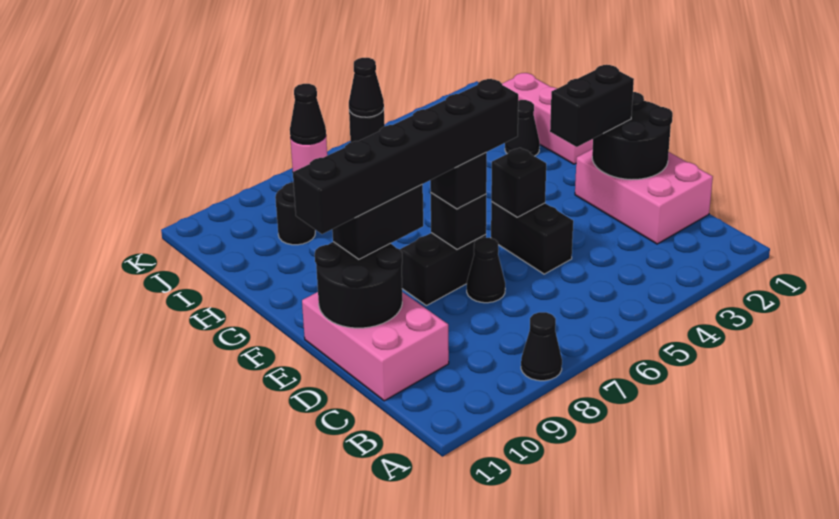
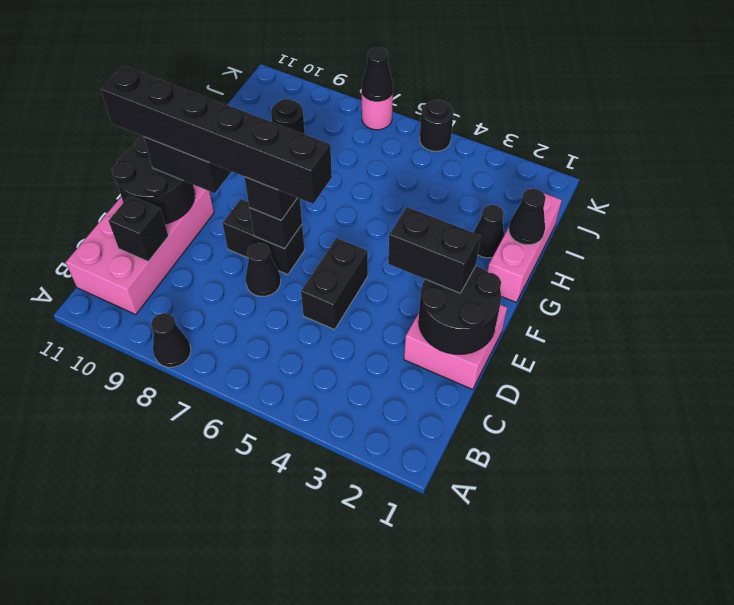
pink brick C1:E2 level 1 -> pink brick D1:E2 level 1
pink brick C10:E11 level 1 -> pink brick B10:E11 level 1
black brick E5 level 2 -> black brick C10 level 2
black cone K5 level 2 -> black cone H1 level 2

